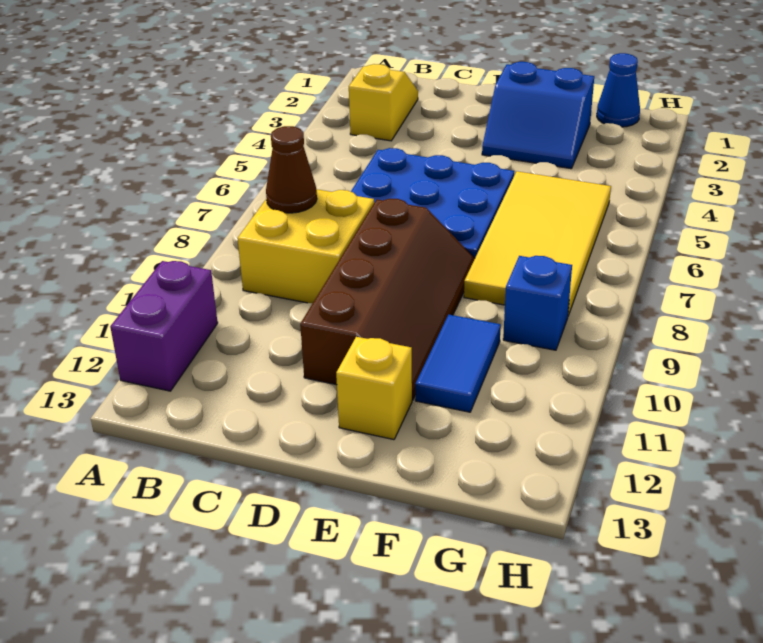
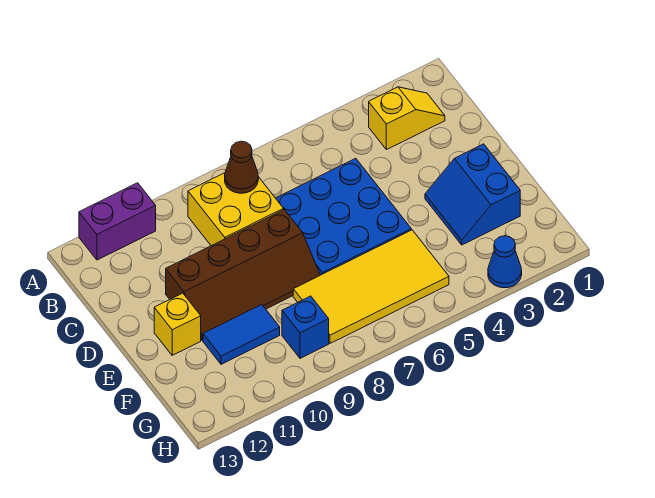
blue cone G1 level 1 -> blue cone H3 level 1

